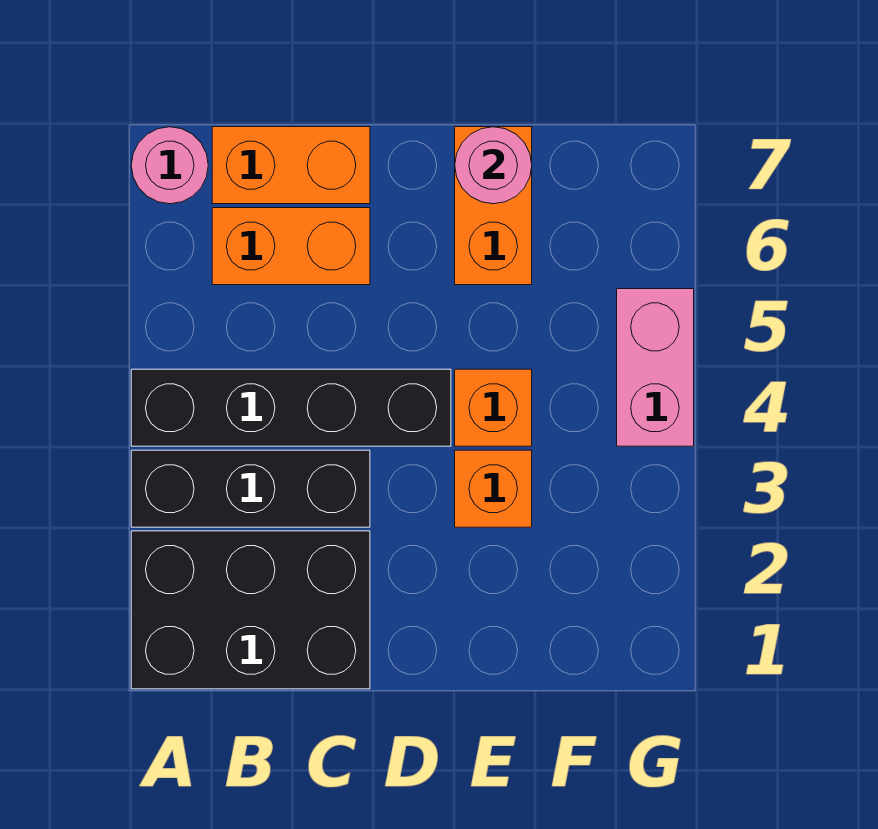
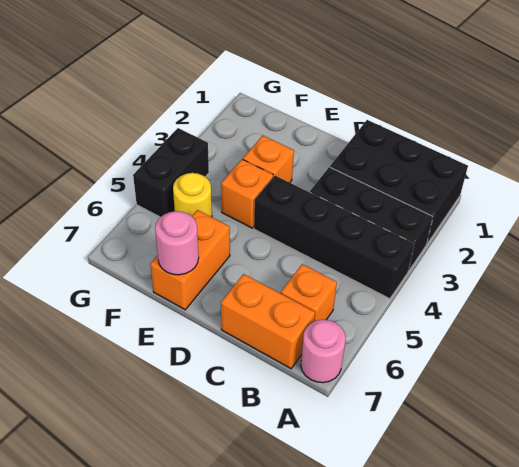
orange brick B6:C6 level 1 -> orange brick B6 level 1
none -> yellow round brick F5 level 1
pink brick G4:G5 level 1 -> black brick G4:G5 level 1

